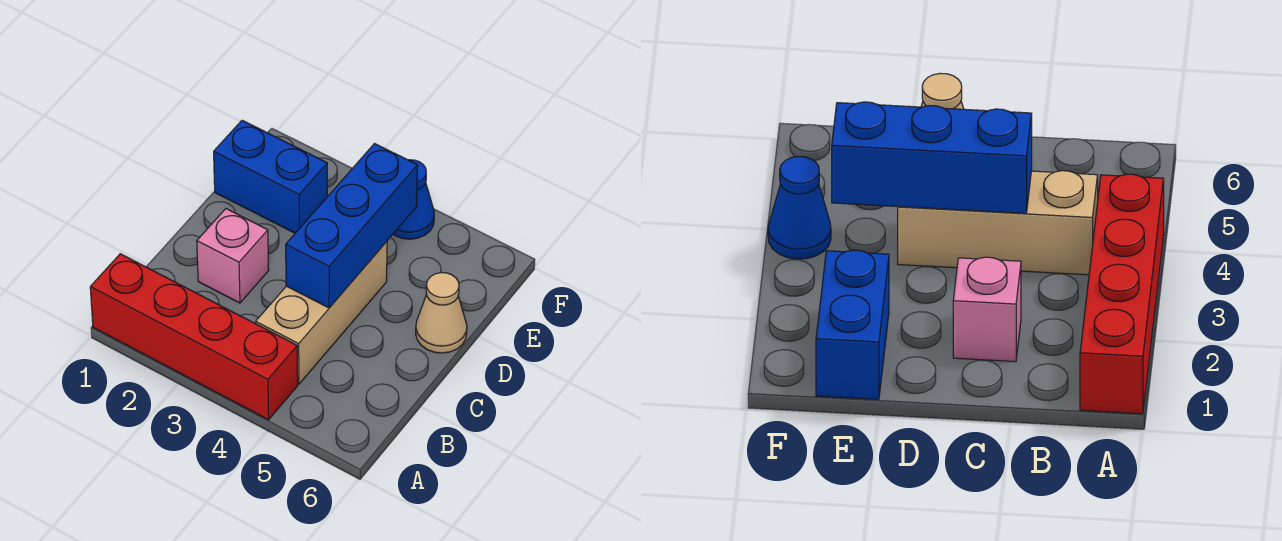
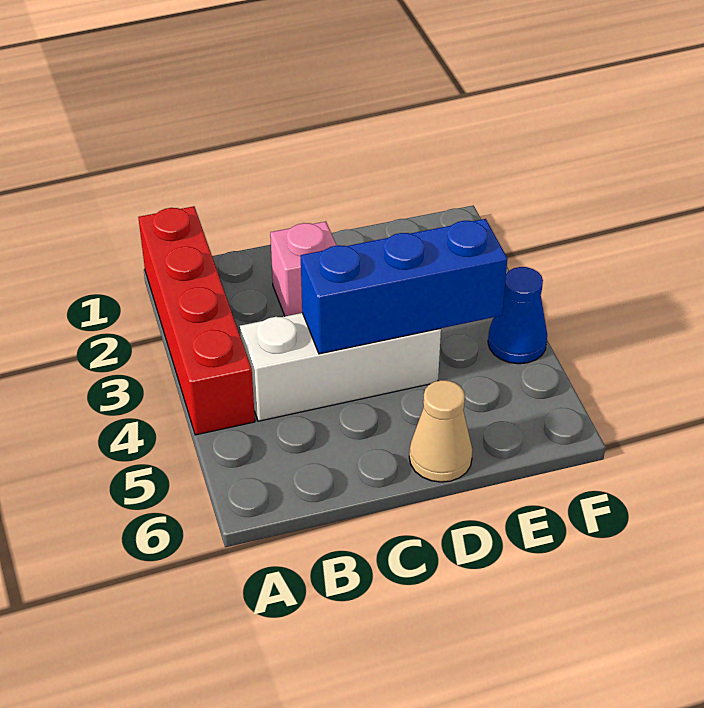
tan brick B4:D4 level 1 -> white brick B4:D4 level 1
blue brick E1:E2 level 1 -> none

